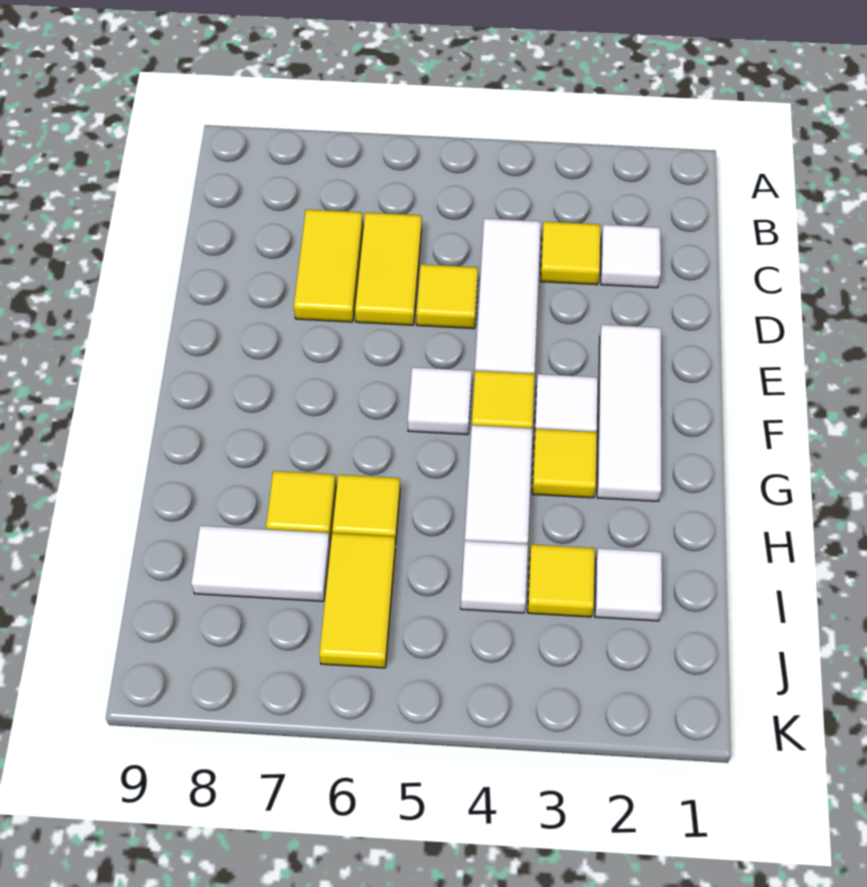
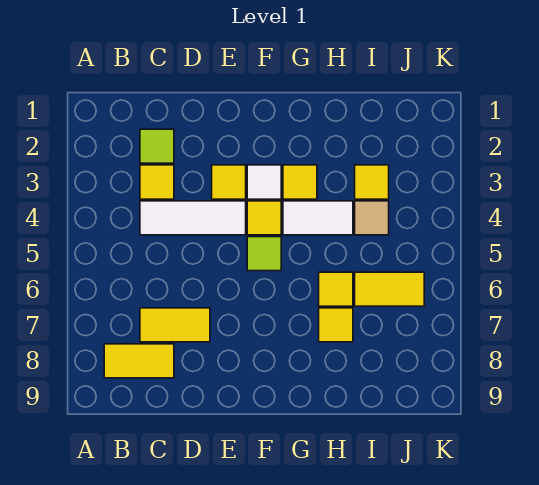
white tile C2 level 1 -> lime tile C2 level 1
yellow tile C6:D6 level 1 -> yellow tile B8:C8 level 1
yellow tile D5 level 1 -> yellow tile E3 level 1
white tile E2:G2 level 1 -> none
white tile F5 level 1 -> lime tile F5 level 1
white tile I2 level 1 -> none
white tile I4 level 1 -> tan tile I4 level 1
white tile I7:I8 level 1 -> none

